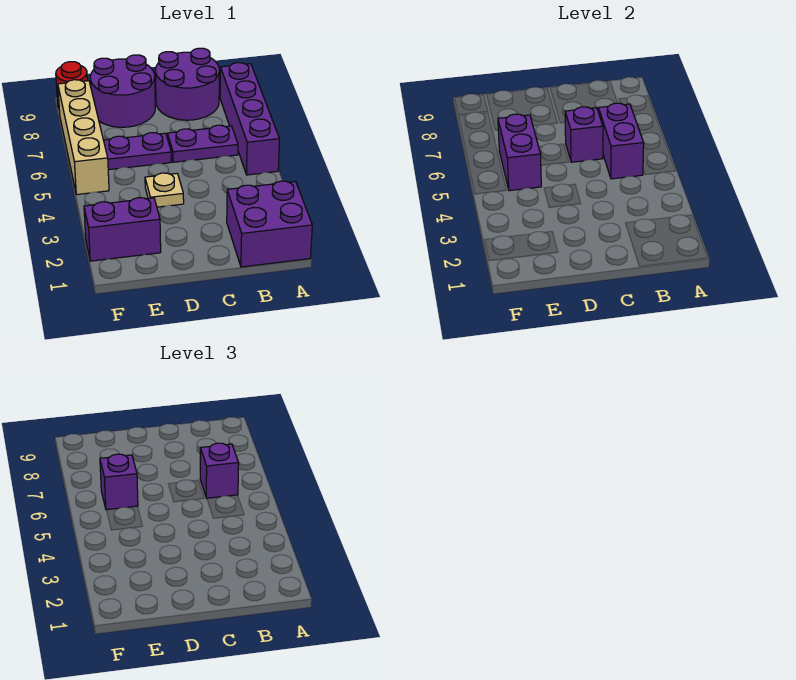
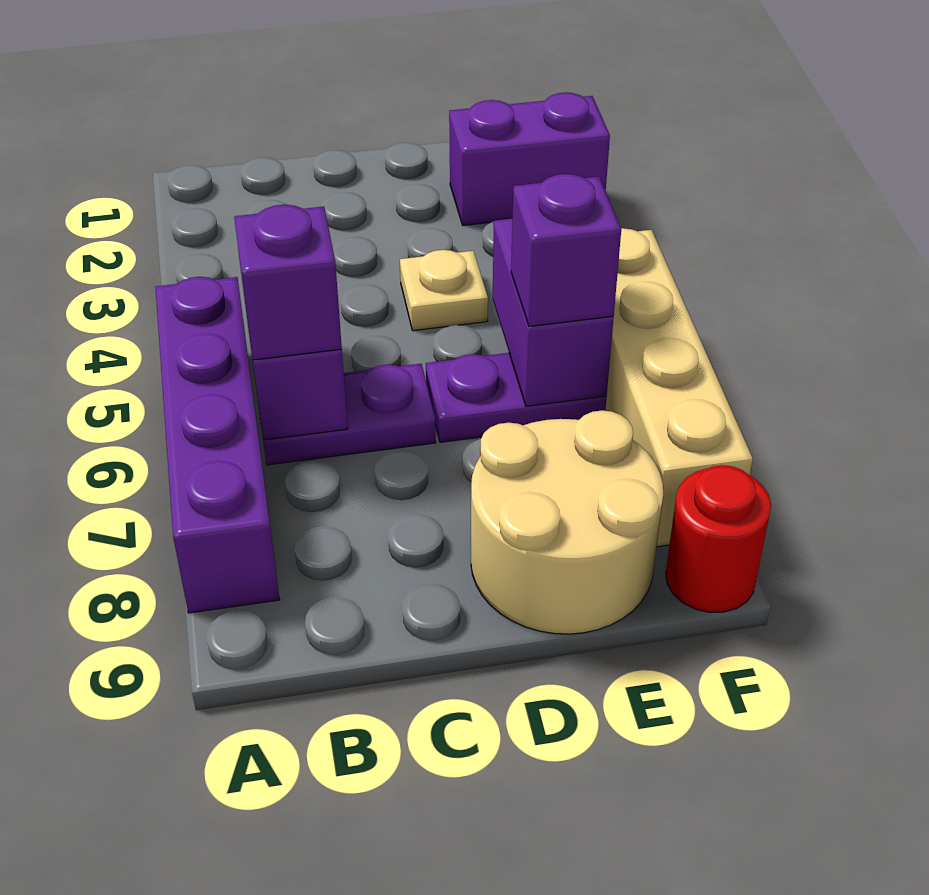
purple brick A1:B2 level 1 -> none
purple round brick B8:C9 level 1 -> none
purple brick C6 level 2 -> none
purple round brick D8:E9 level 1 -> tan round brick D8:E9 level 1

